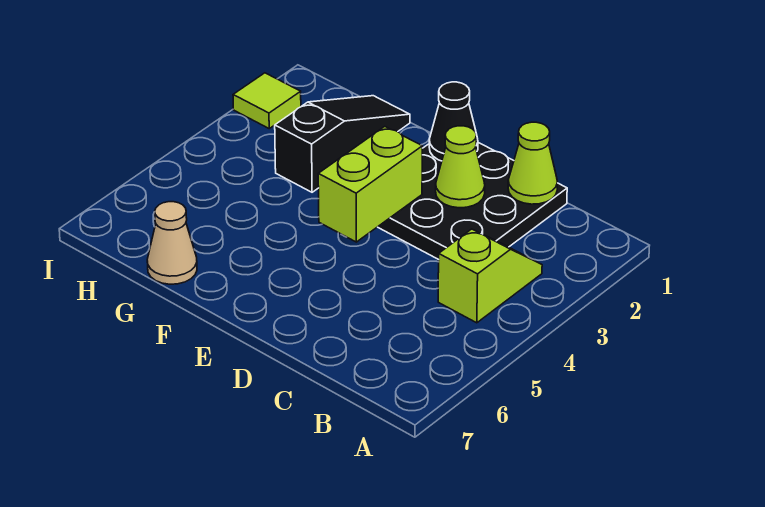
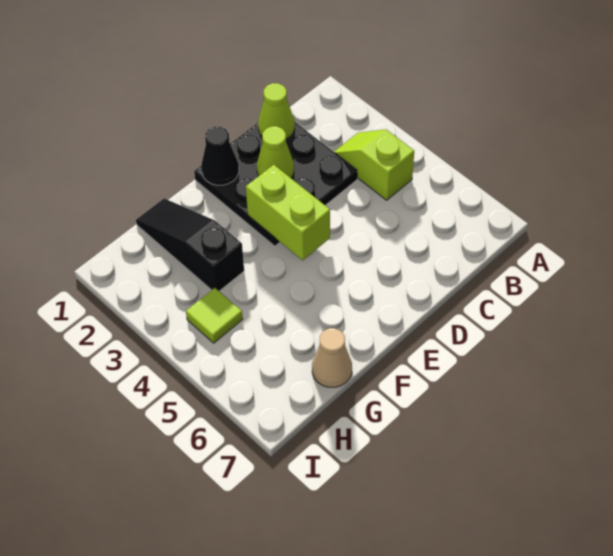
lime tile I2 level 1 -> lime tile H4 level 1

